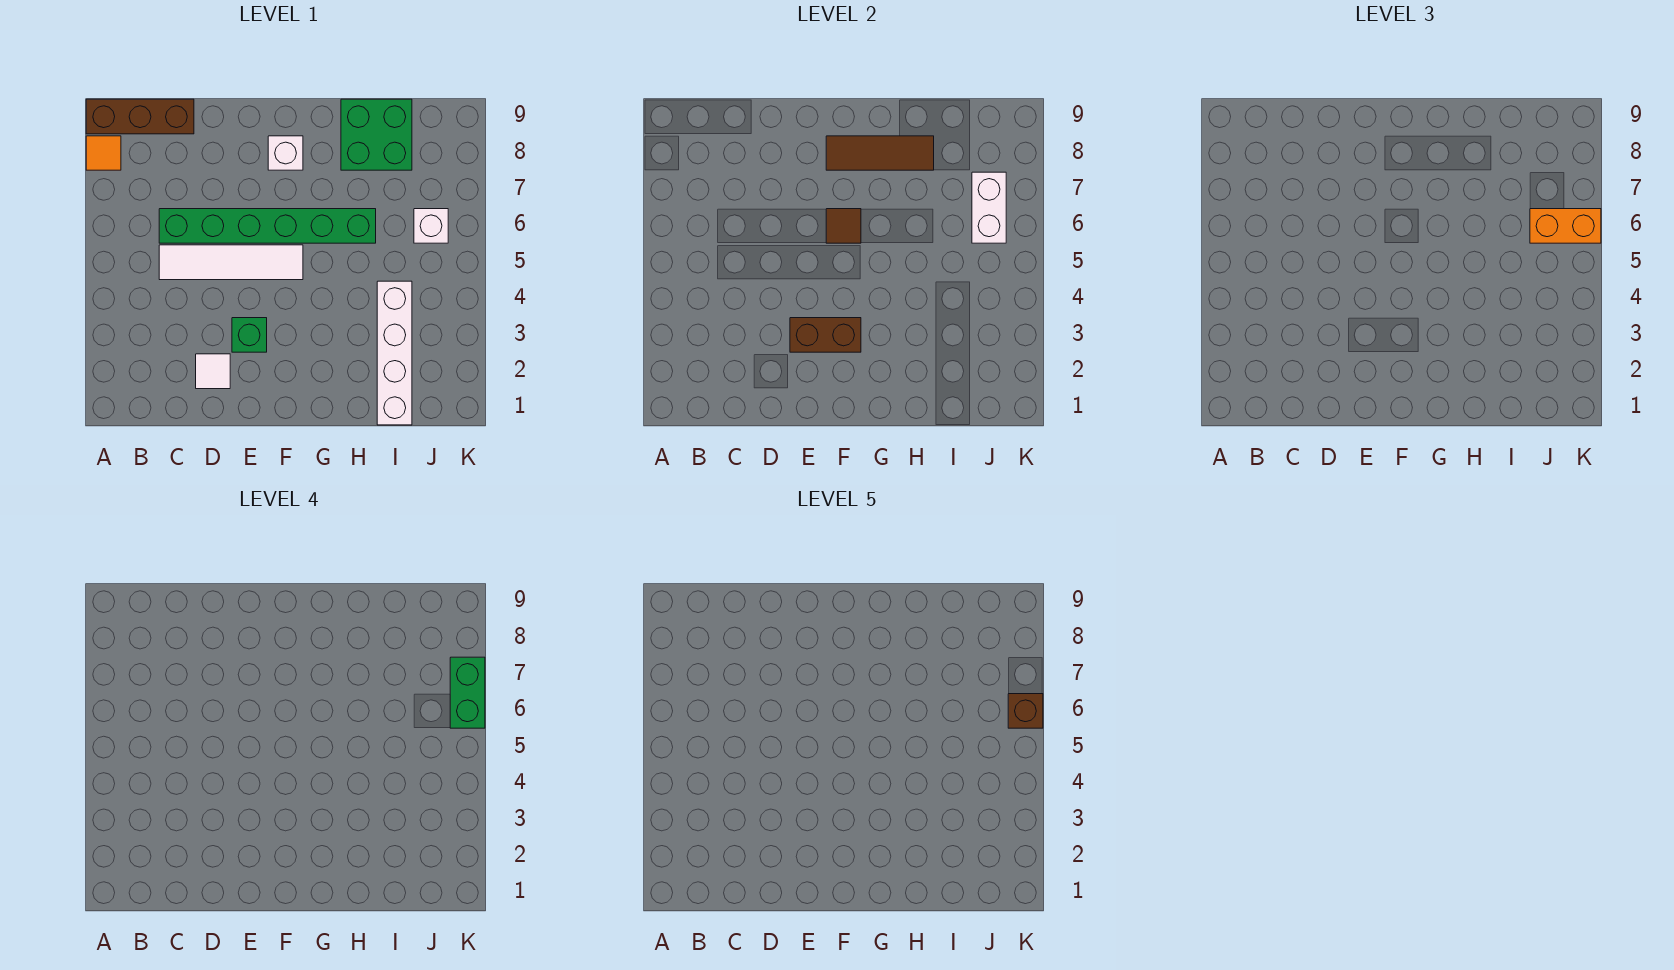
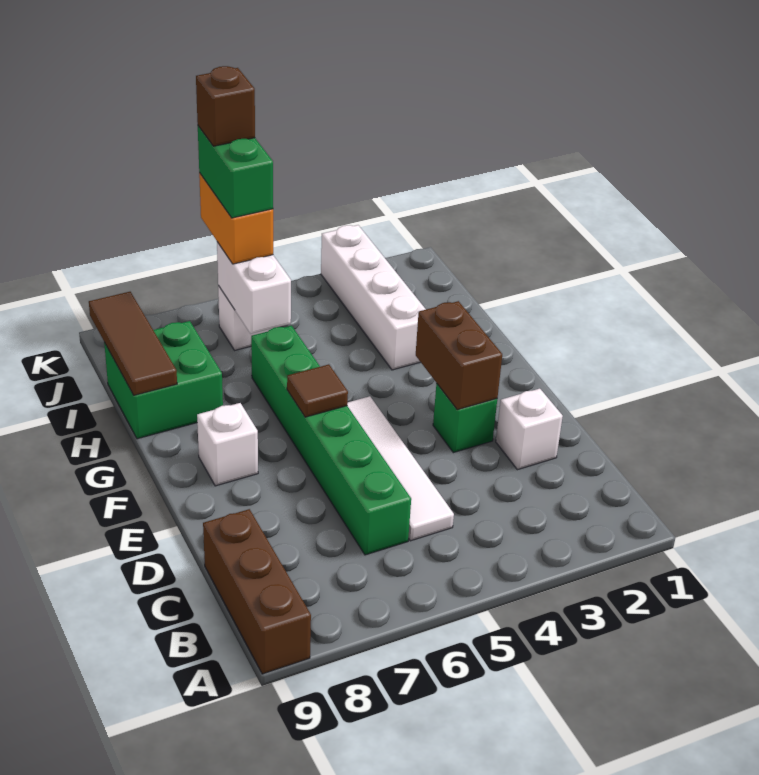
orange tile A8 level 1 -> none
white tile D2 level 1 -> white brick D2 level 1
brown tile F8:H8 level 2 -> brown tile H9:J9 level 2
white brick I1:I4 level 1 -> white brick H3:K3 level 1
white brick J6:J7 level 2 -> white brick I6:J6 level 2
green brick K6:K7 level 4 -> green brick J6:K6 level 4

